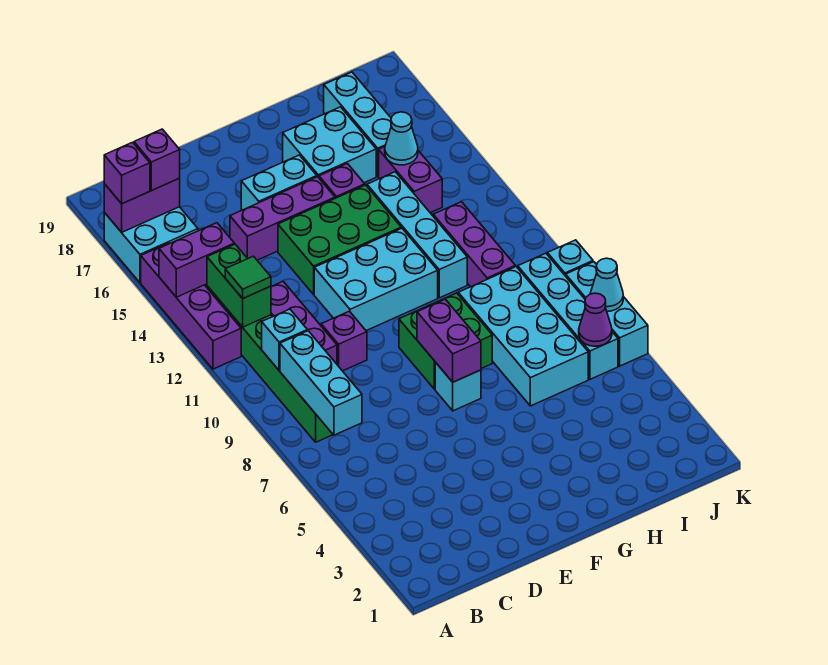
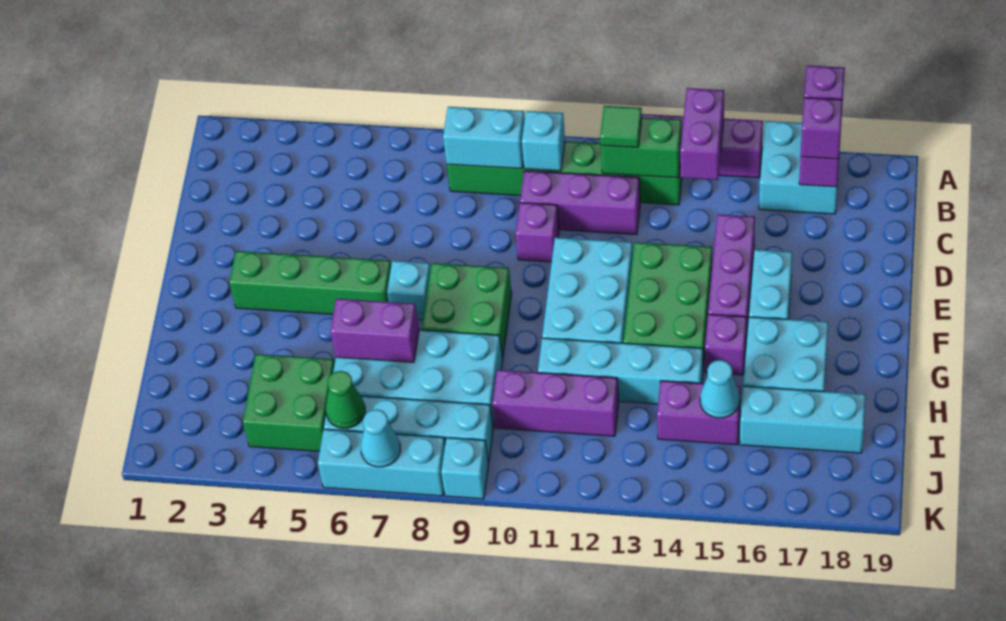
cyan brick B7:B9 level 2 -> cyan brick B8:B9 level 2
none -> green brick F3:F6 level 1
purple brick F7:F8 level 2 -> purple brick H6:H7 level 2
none -> green brick I4:J5 level 1
purple cone J6 level 2 -> green cone J6 level 2

